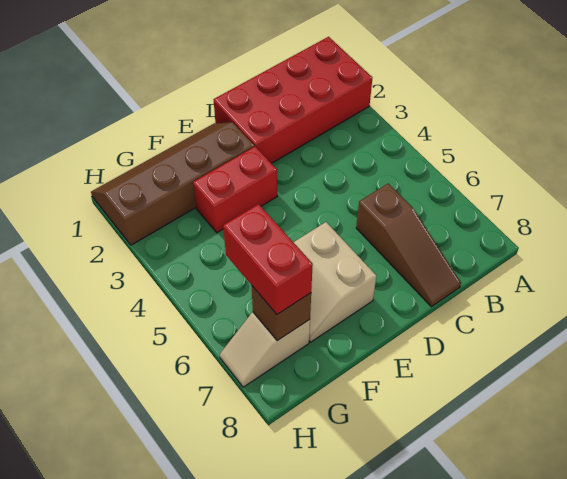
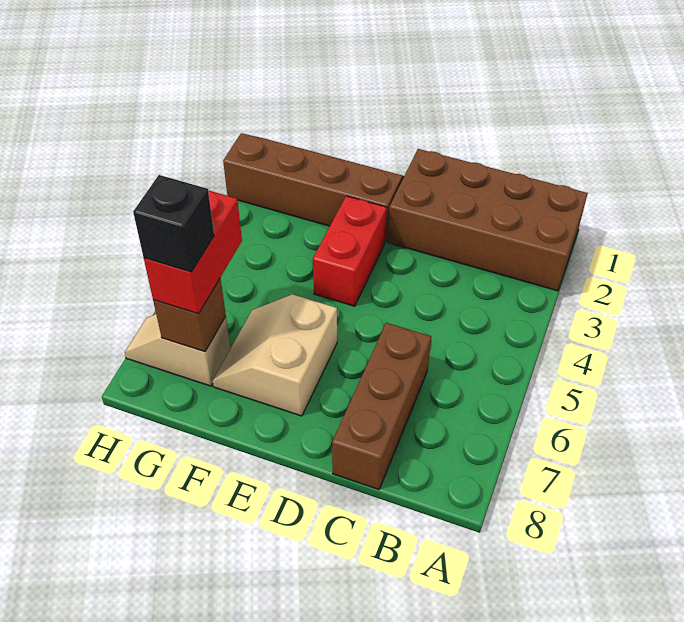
red brick A1:D2 level 1 -> brown brick A1:D2 level 1
brown slope C6:C8 level 1 top 6 -> brown brick C6:C8 level 1
red brick E3:F3 level 1 -> red brick E3:E4 level 1
none -> black brick G7 level 4

